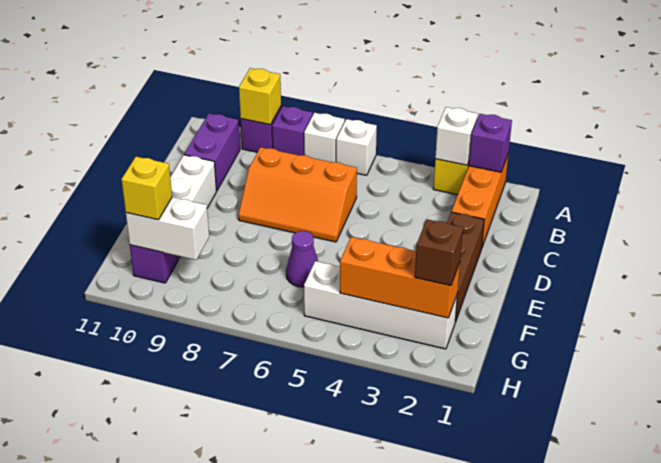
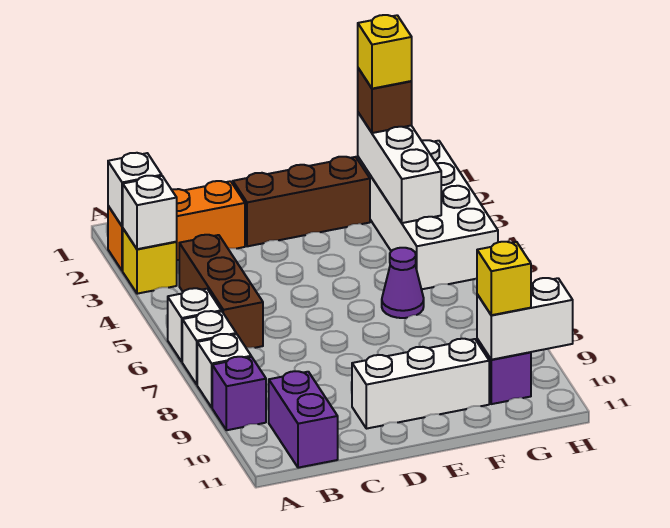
purple brick A2 level 2 -> white brick A2 level 2
purple brick A8 level 1 -> white brick A8 level 1
yellow brick A9 level 2 -> yellow brick G2 level 4
none -> brown brick B4:B6 level 1
purple brick B10:C10 level 1 -> purple brick B10:B11 level 1
orange slope C6:D8 level 1 top C -> none
white brick G2:G5 level 1 -> white brick G2:H5 level 1
orange brick G2:G4 level 2 -> white brick G2:G4 level 2
white brick G9:G10 level 2 -> white brick G10:H10 level 2

